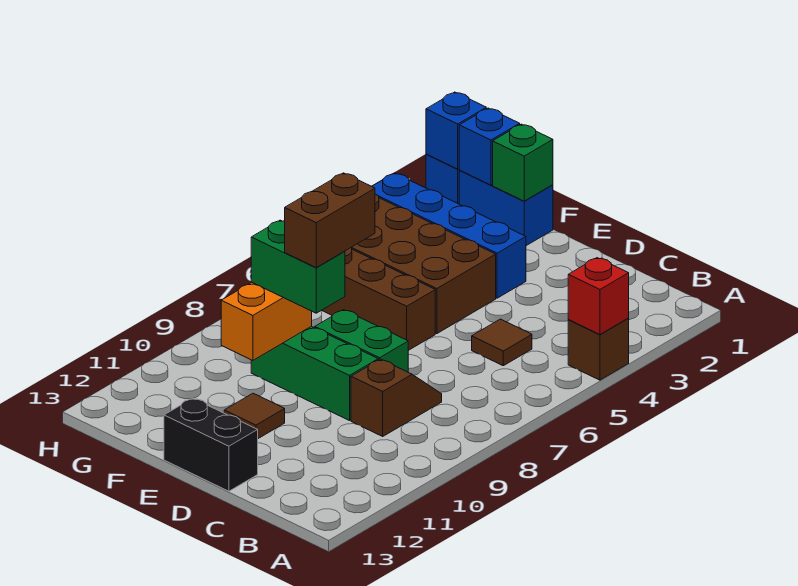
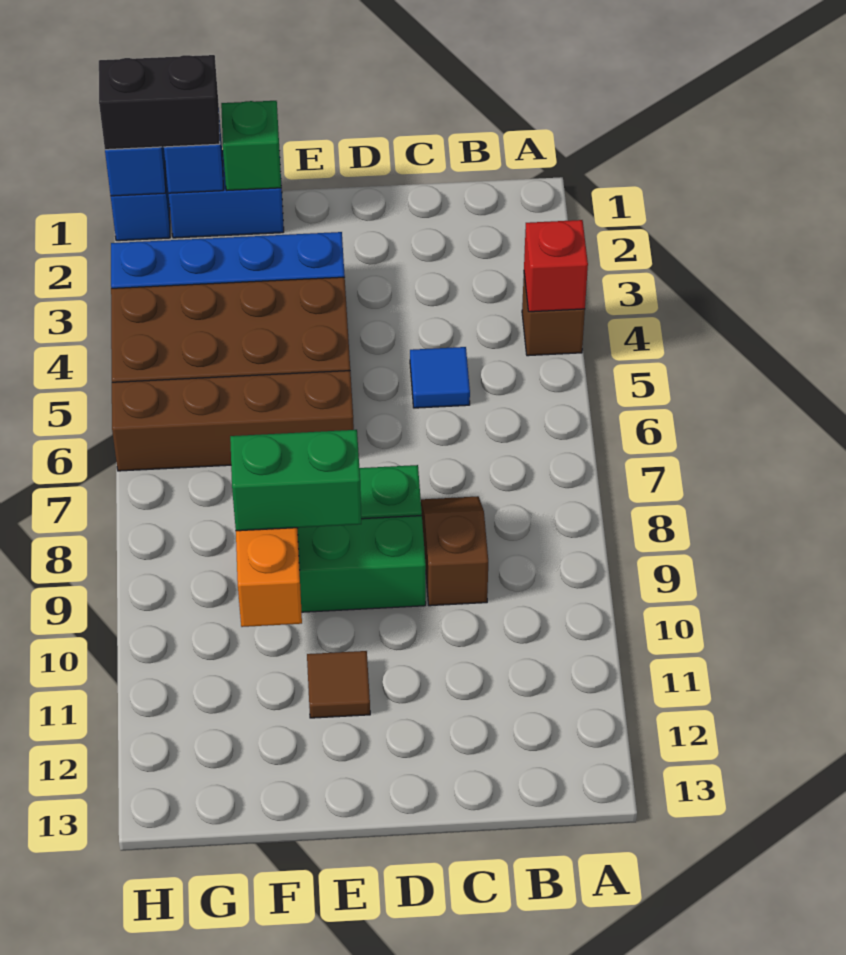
brown tile C5 level 1 -> blue tile C5 level 1
black brick D13:E13 level 1 -> black brick G1:H1 level 3
brown brick E8:E9 level 4 -> none

